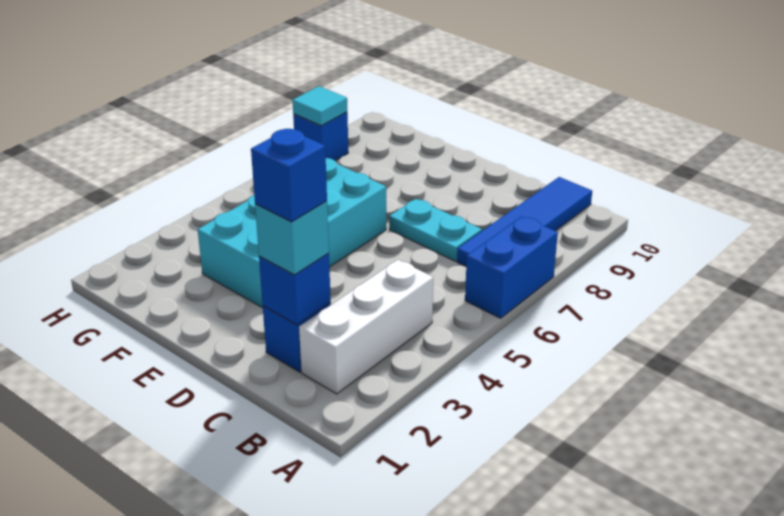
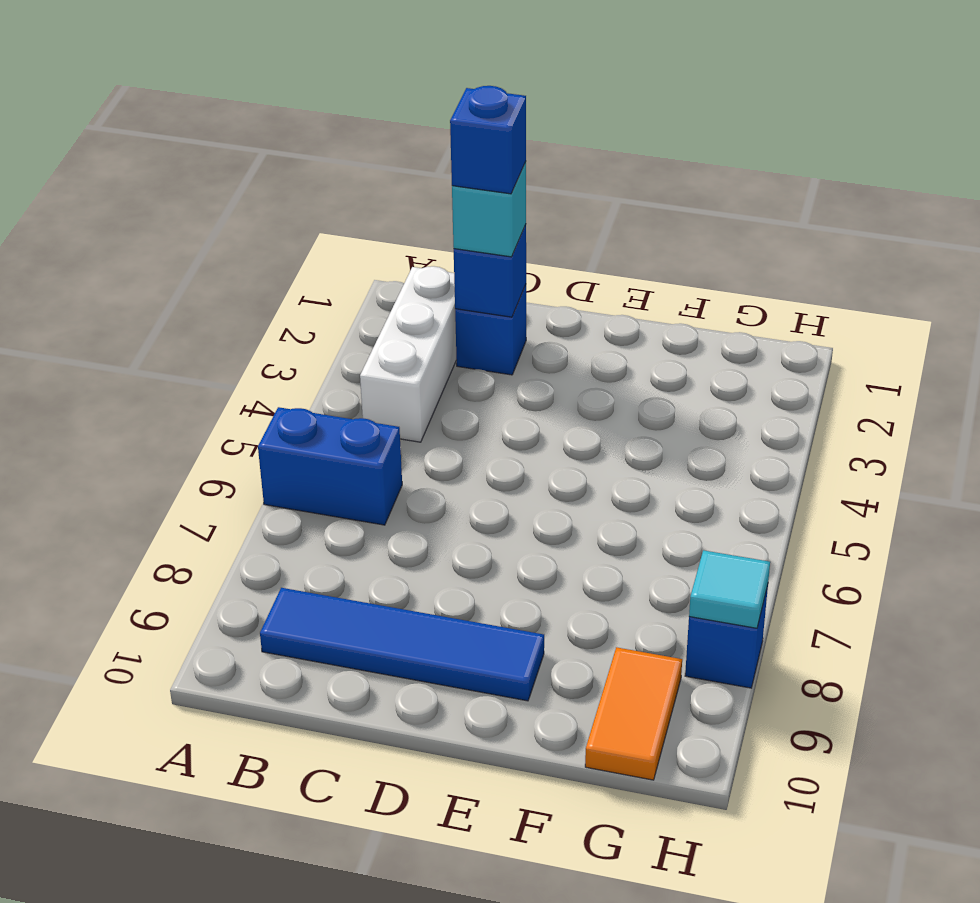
blue brick A6:A7 level 1 -> blue brick A6:B6 level 1
blue tile B7:B10 level 1 -> blue tile B9:E9 level 1
cyan plate C7:D7 level 1 -> none
cyan brick E3:F6 level 1 -> none
none -> orange tile G9:G10 level 1

